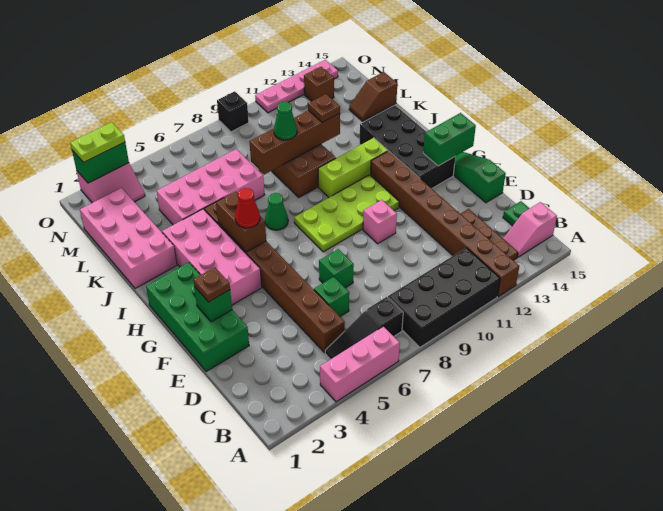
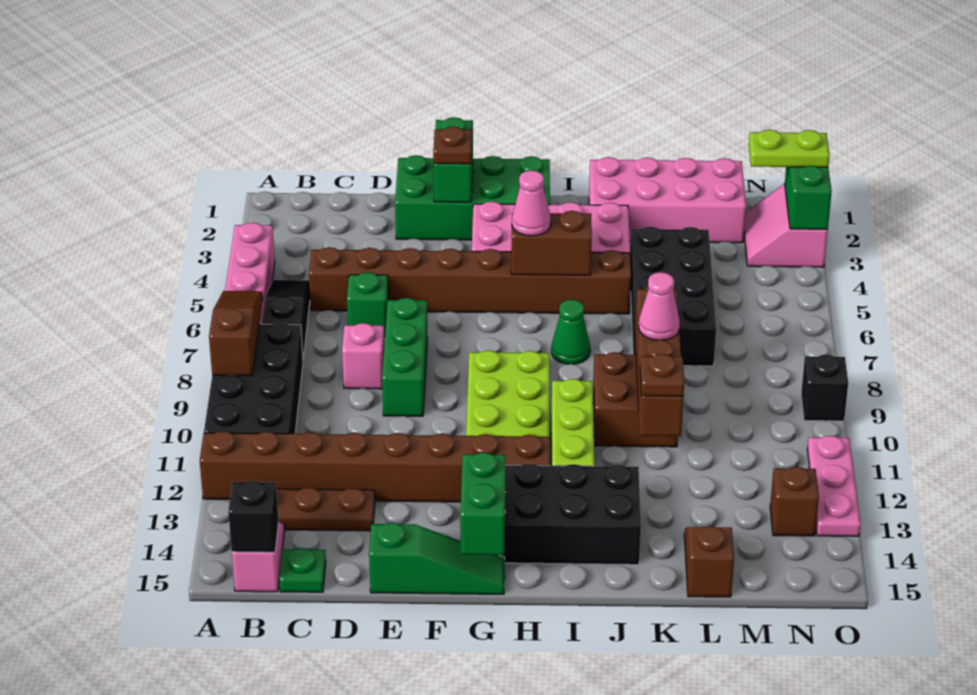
none -> brown slope A7:A9 level 2 top 9
none -> black brick B15 level 2
green brick E7 level 1 -> green brick E7:E9 level 1
green brick F2 level 2 -> green brick F1:F2 level 2
pink brick F10 level 1 -> pink brick D8 level 1
red cone H5 level 3 -> pink cone H5 level 3
pink brick K4:L7 level 1 -> black brick K4:L7 level 1
green cone K9 level 3 -> pink cone K9 level 3
lime plate O2:O3 level 3 -> lime plate N2:O2 level 3
pink plate O11:O14 level 1 -> pink plate O11:O13 level 1

